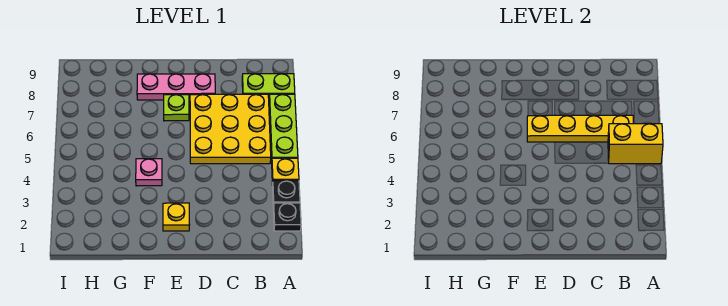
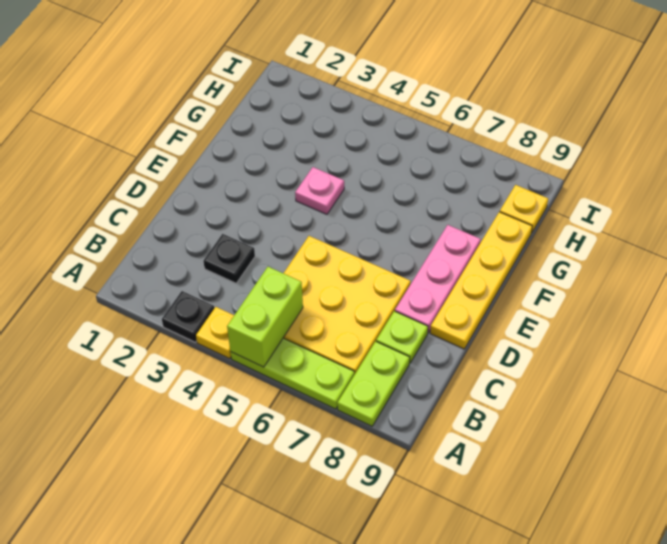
black plate A2 level 1 -> black plate C3 level 1
yellow brick A5:B5 level 2 -> lime brick A5:B5 level 2
yellow plate B6:E6 level 2 -> yellow plate D9:G9 level 1
yellow plate E2 level 1 -> yellow plate H9 level 1
lime plate E7 level 1 -> lime plate C8 level 1

